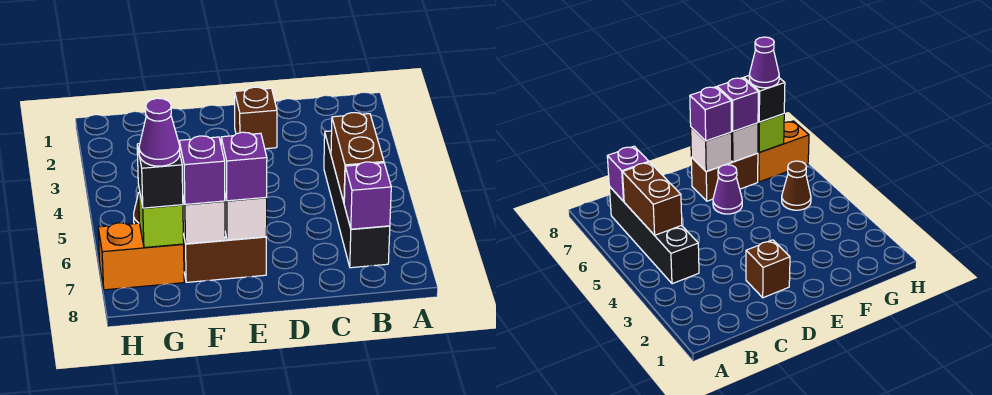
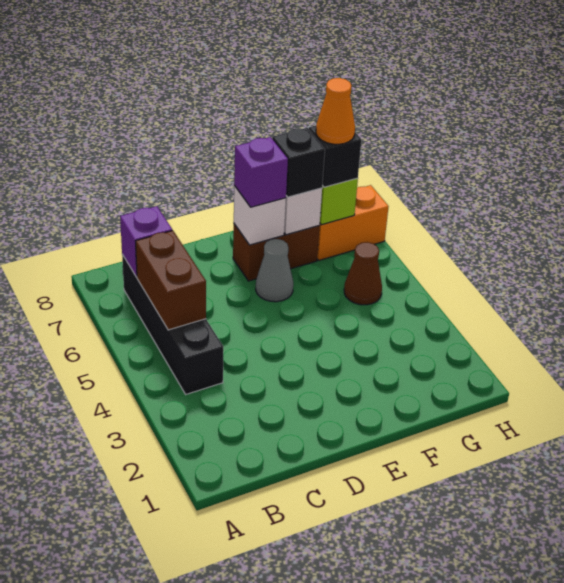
brown brick D2 level 1 -> none
purple cone E6 level 1 -> grey cone E6 level 1
purple brick F7 level 3 -> black brick F7 level 3
purple cone G7 level 4 -> orange cone G7 level 4

